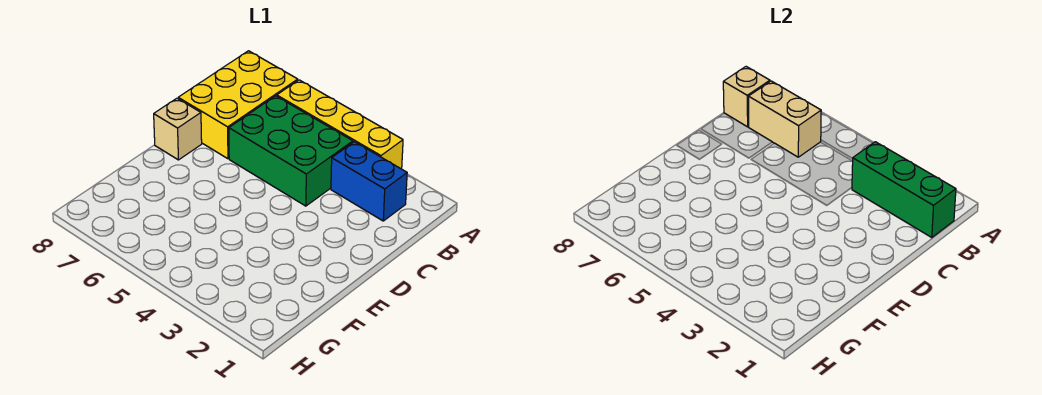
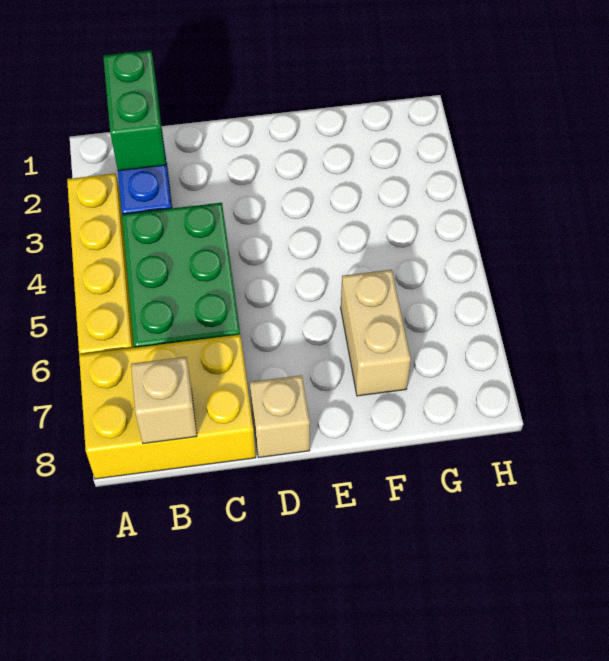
green brick B1:B3 level 2 -> green brick B1:B2 level 2
tan brick B6:B7 level 2 -> tan brick F6:F7 level 1

